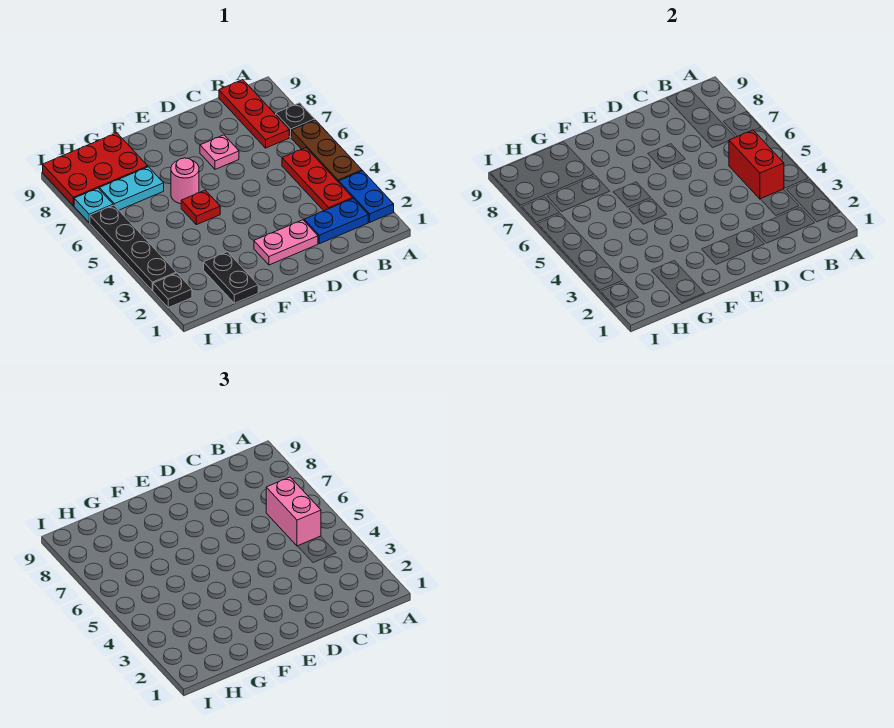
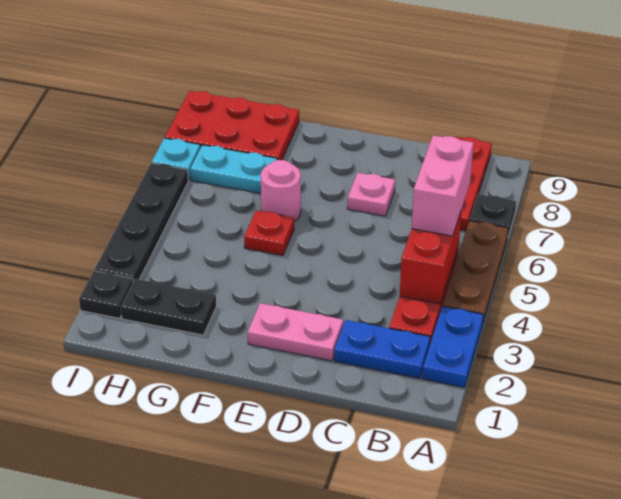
black plate G1:G2 level 1 -> black plate G2:H2 level 1

